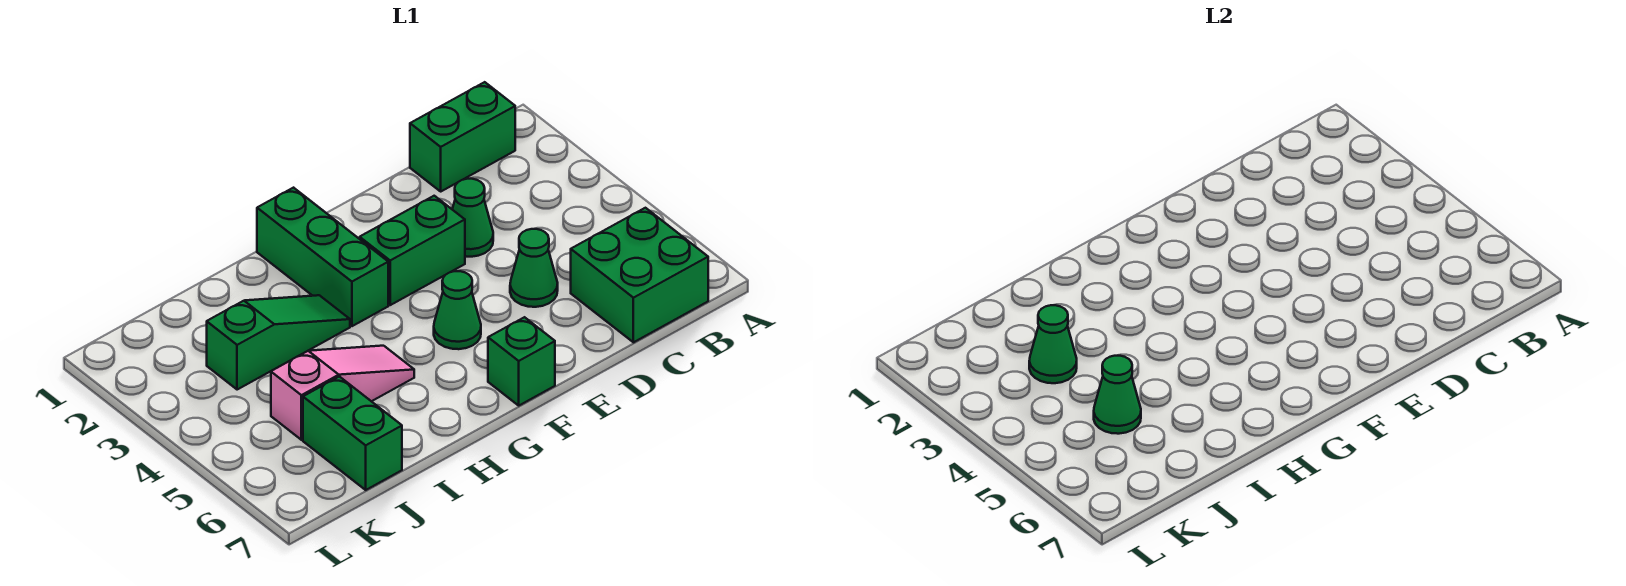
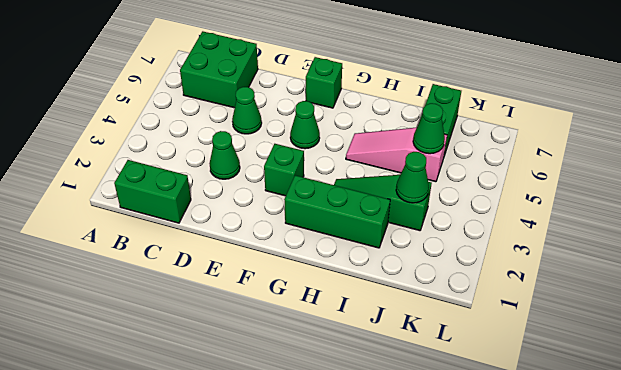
green brick E3:F3 level 1 -> green brick F3 level 1
green brick G1:G3 level 1 -> green brick G2:I2 level 1

